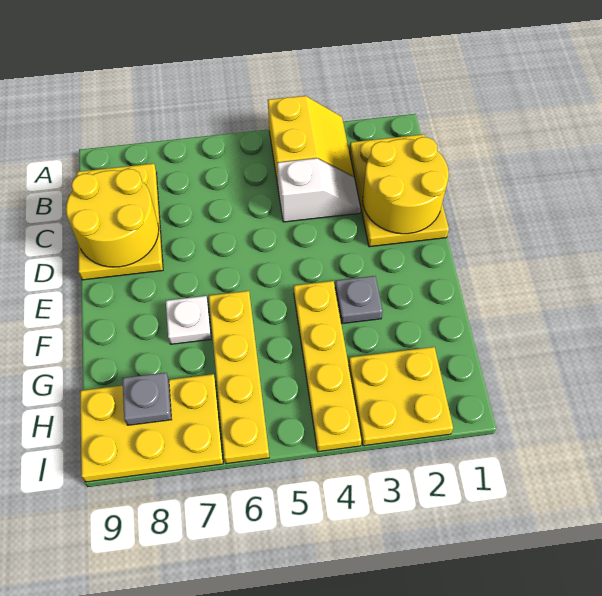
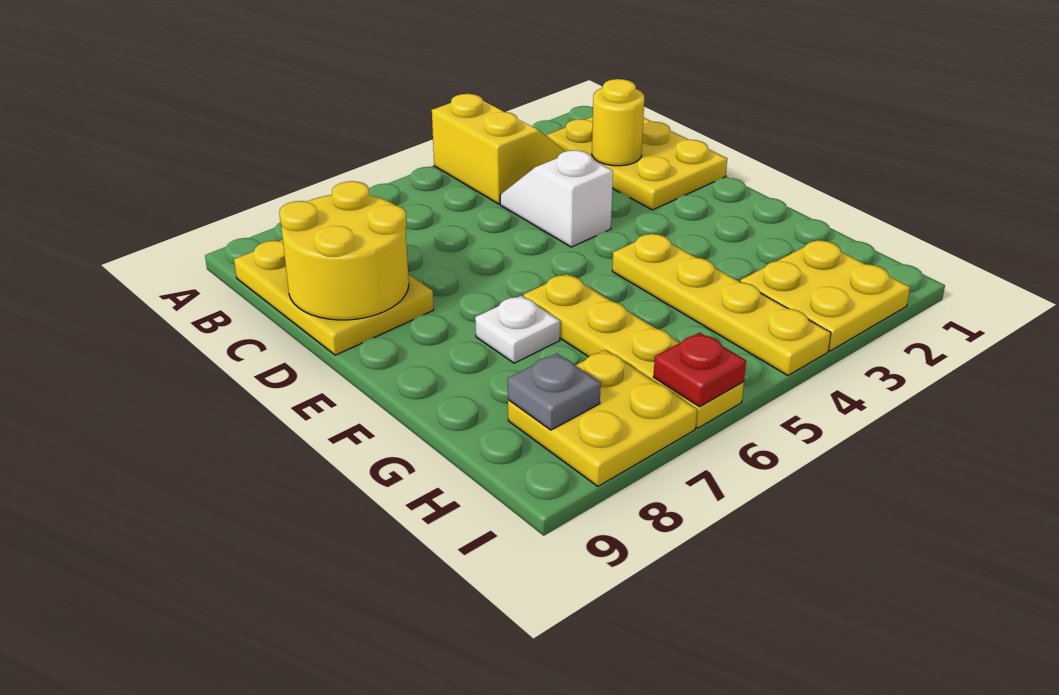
yellow round brick C1:D2 level 2 -> yellow round brick C2 level 2
white slope C3:C4 level 1 top 4 -> white slope C4:D4 level 1 top D
grey plate F3 level 1 -> none
yellow plate H7:I9 level 1 -> yellow plate H7:I8 level 1
none -> red plate I6 level 2

